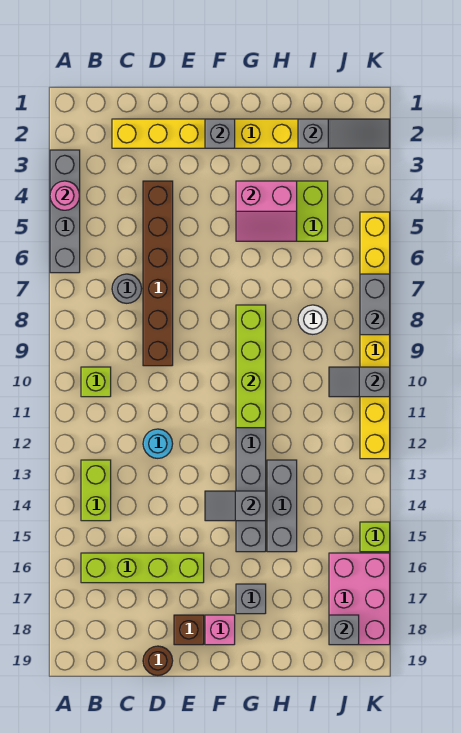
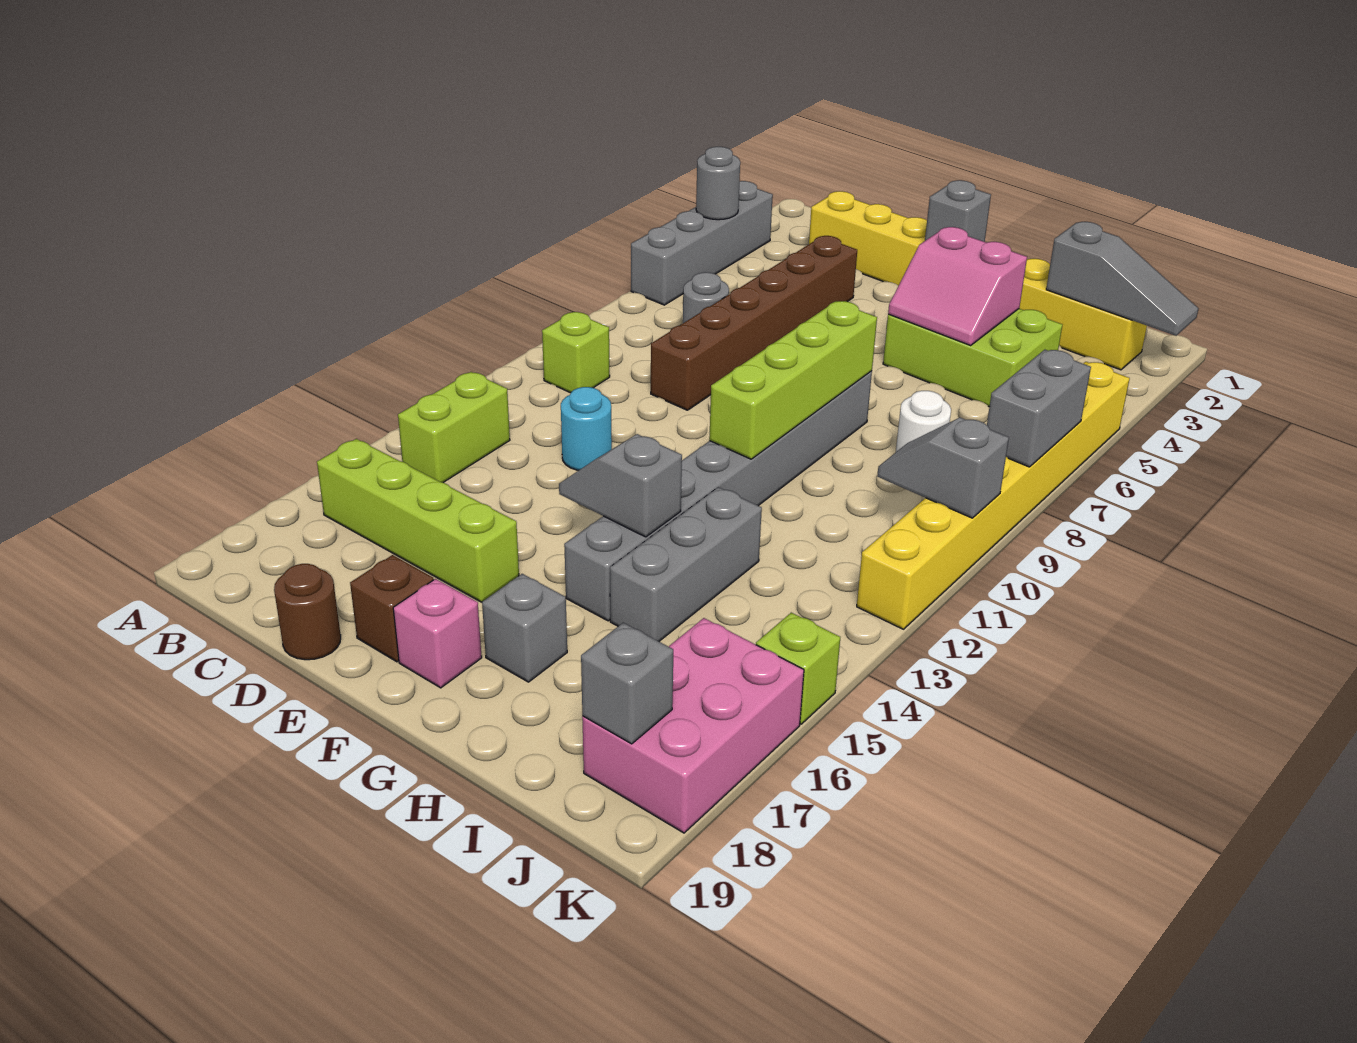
pink round brick A4 level 2 -> grey round brick A4 level 2

